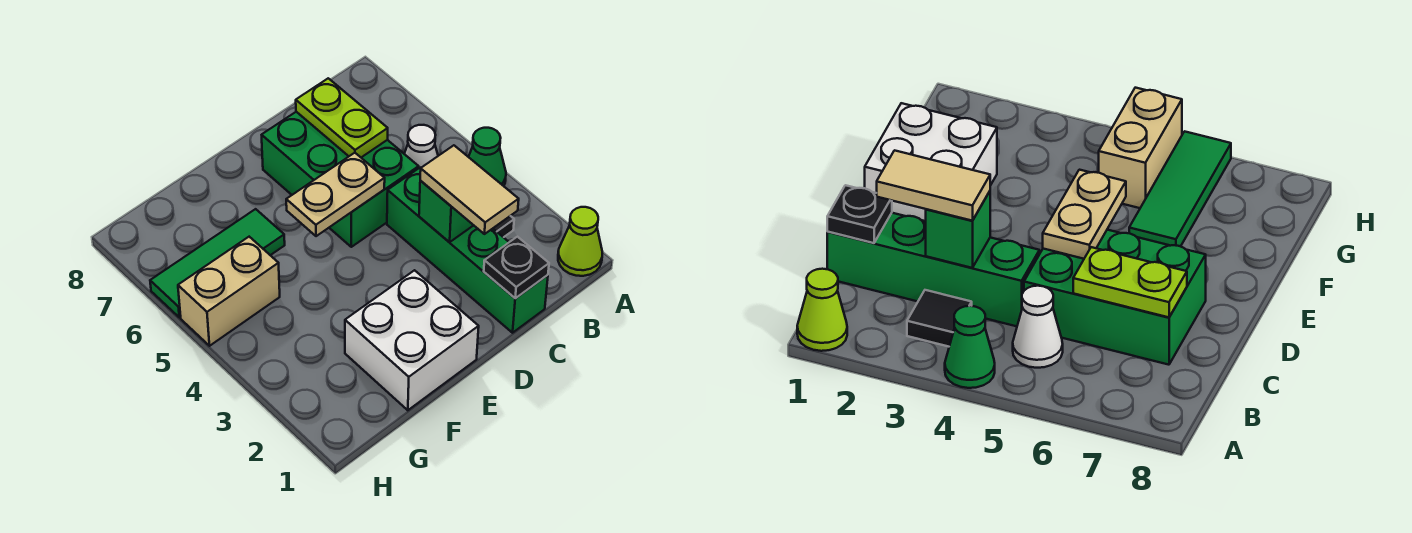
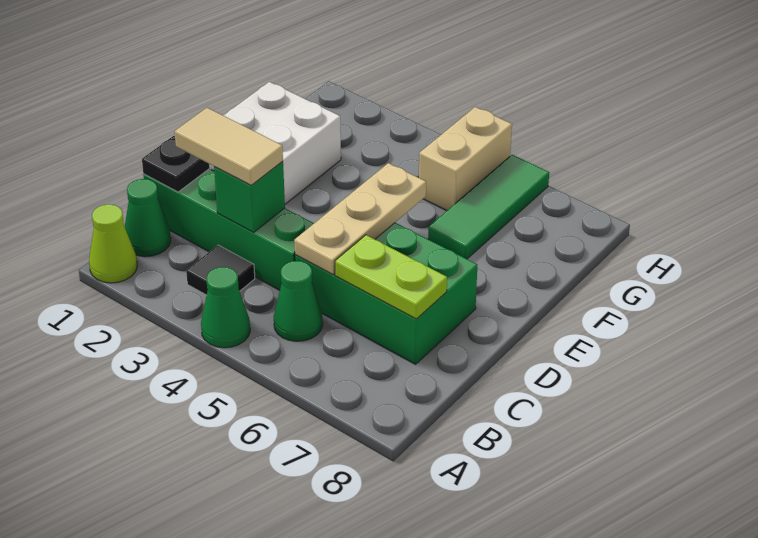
none -> green cone B1 level 1
white cone B5 level 1 -> green cone B5 level 1
tan plate D5:E5 level 2 -> tan plate C5:E5 level 2

